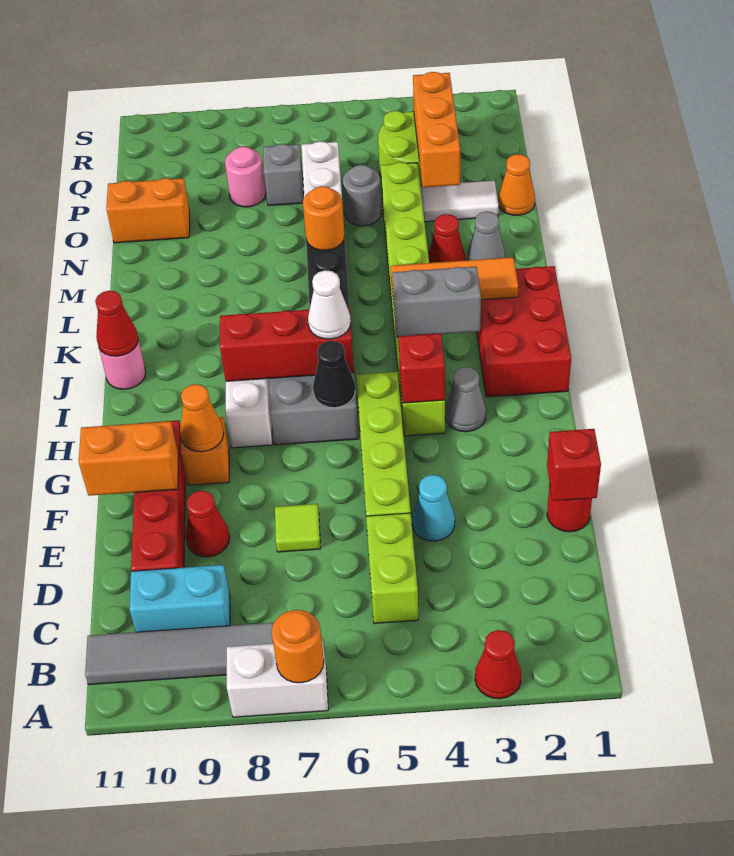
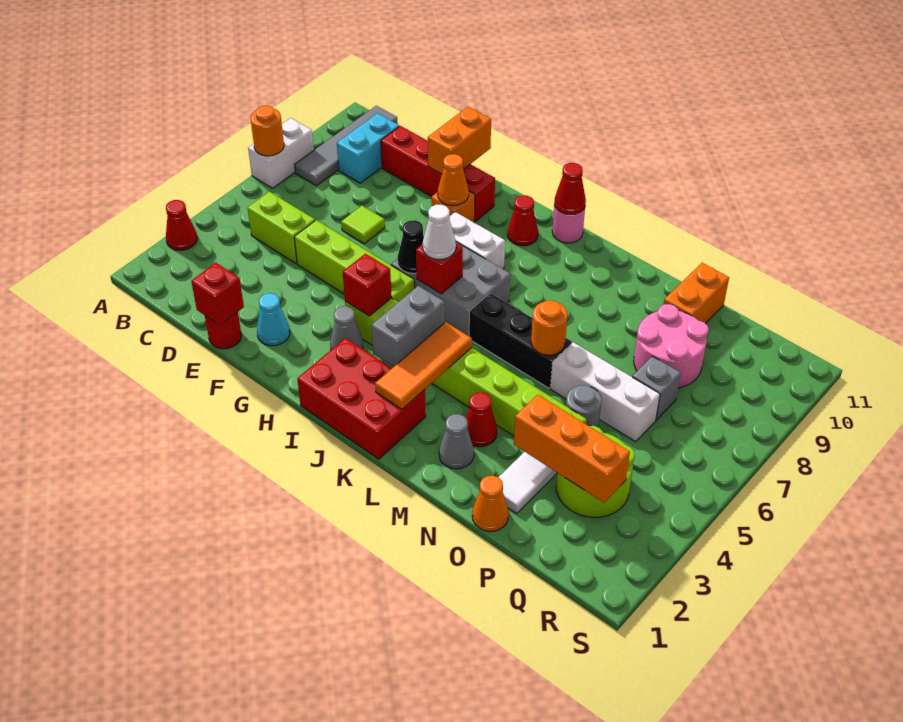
cyan cone E4 level 1 -> cyan cone F2 level 1
red cone E9 level 1 -> red cone I10 level 1
red brick I6:I8 level 2 -> red brick I6 level 2
pink round brick P8 level 1 -> pink round brick O8:P9 level 1

